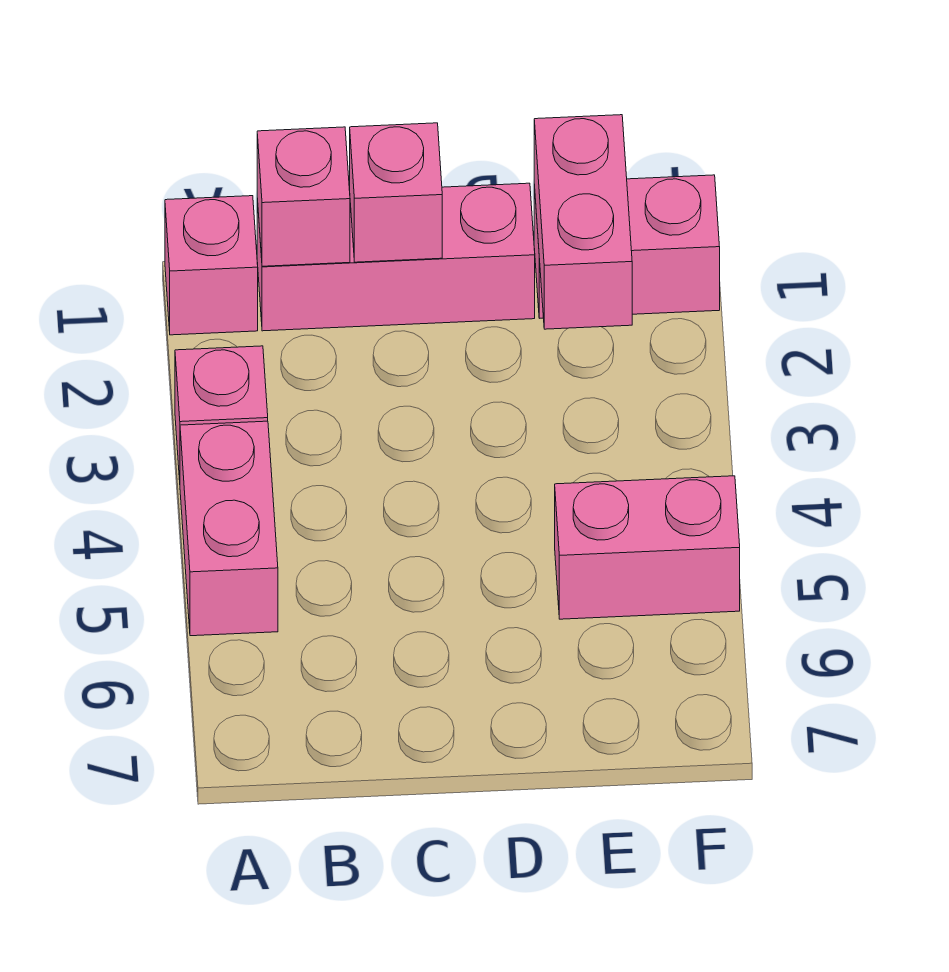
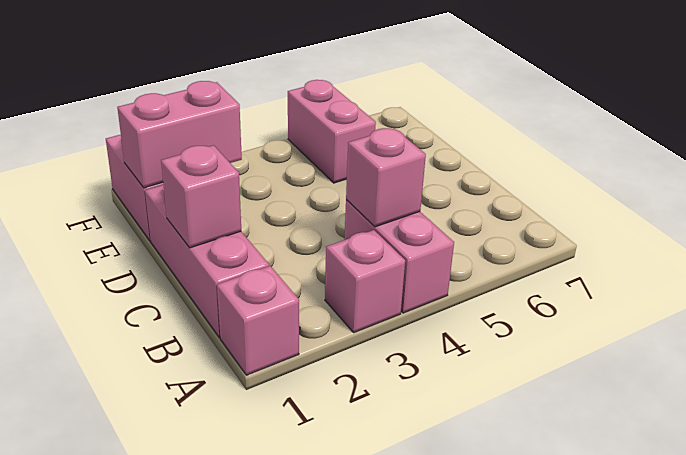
pink brick A4:A5 level 1 -> pink brick A4:B4 level 1
pink brick B1 level 2 -> pink brick B4 level 2

